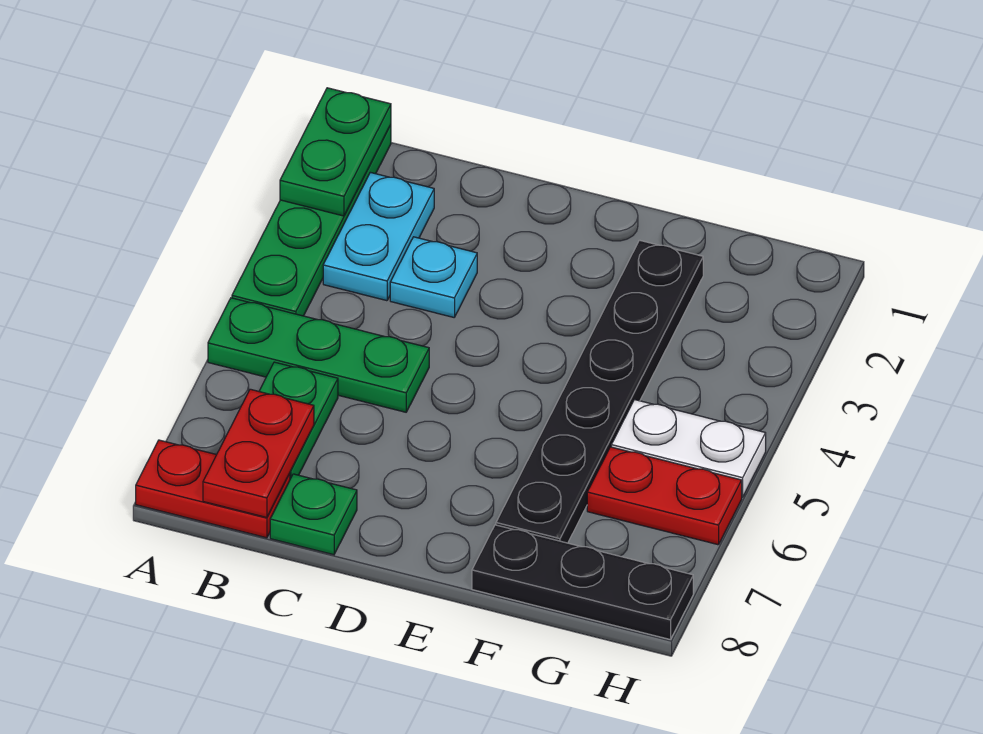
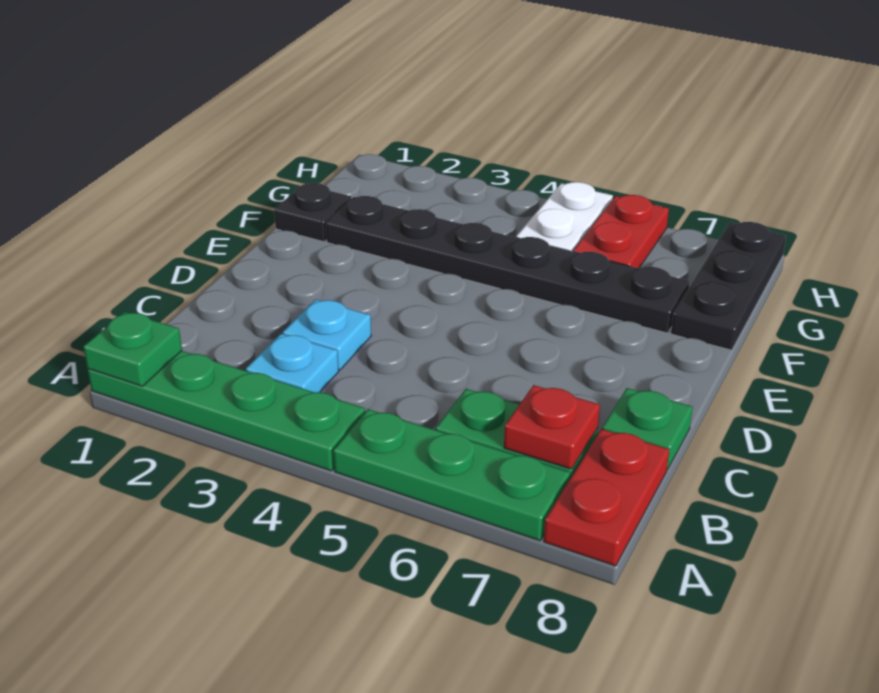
green plate A1:A2 level 2 -> green plate A1 level 2
green plate A5:C5 level 1 -> green plate A5:A7 level 1
cyan plate B2:B3 level 1 -> cyan plate B3 level 1
red plate B7:B8 level 2 -> red plate B7 level 2
none -> black plate F1 level 1

